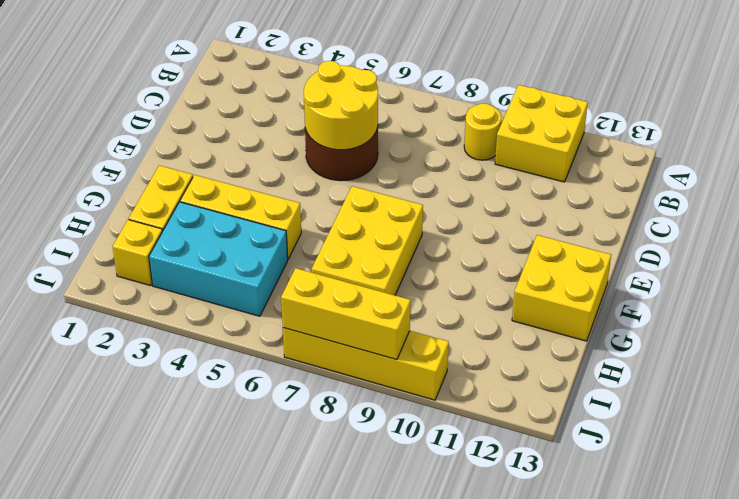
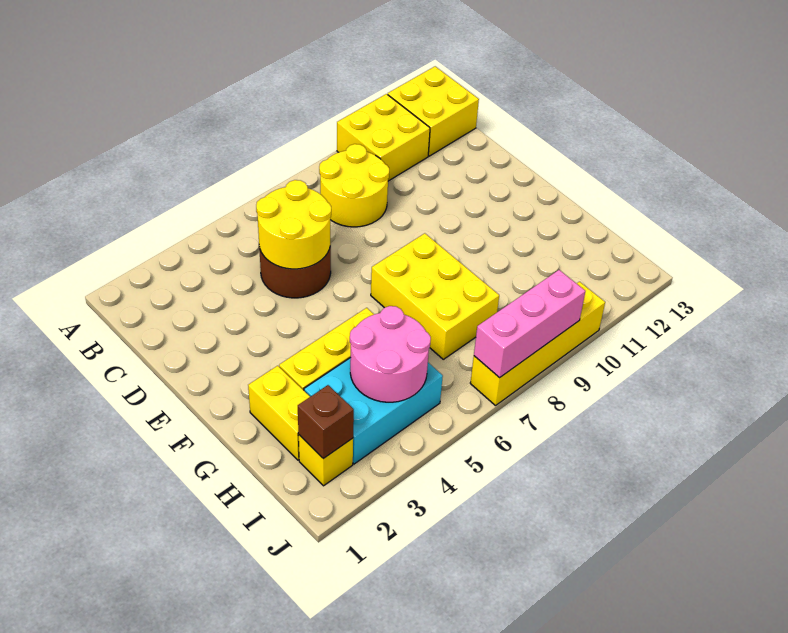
yellow round brick B9 level 1 -> yellow round brick B8:C9 level 1
yellow brick F12:G13 level 1 -> yellow brick A12:B13 level 1
none -> pink round brick H4:I5 level 2
none -> brown brick I2 level 2
yellow brick J7:J9 level 2 -> pink brick J7:J9 level 2

